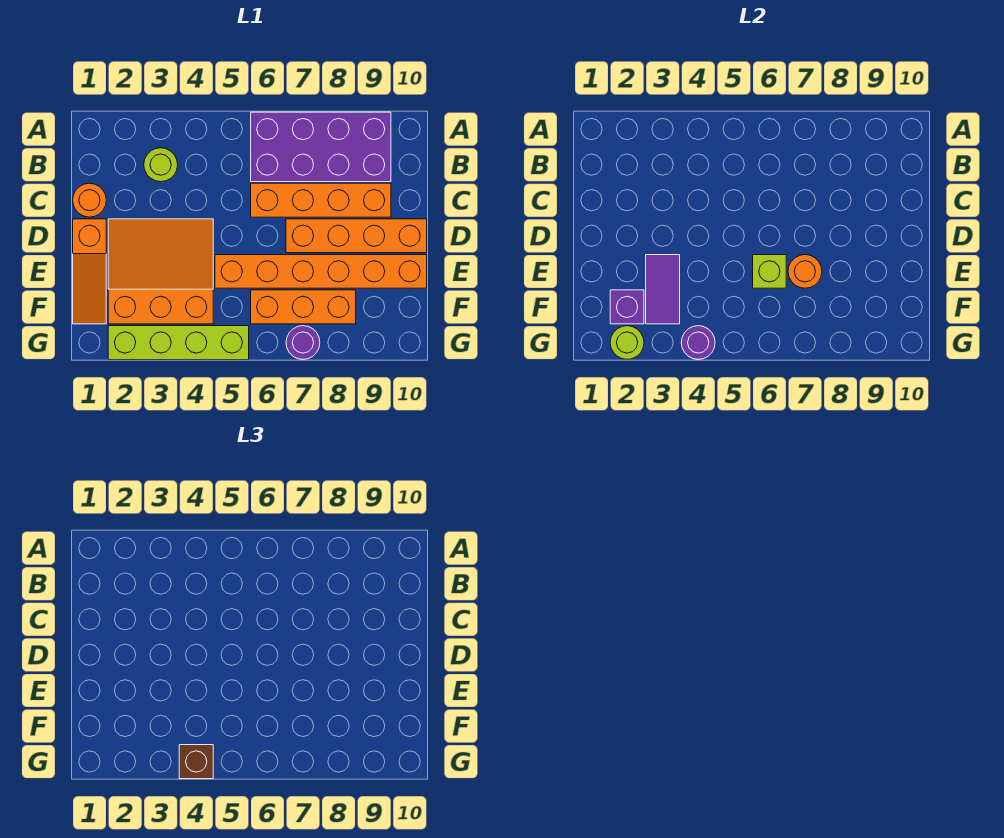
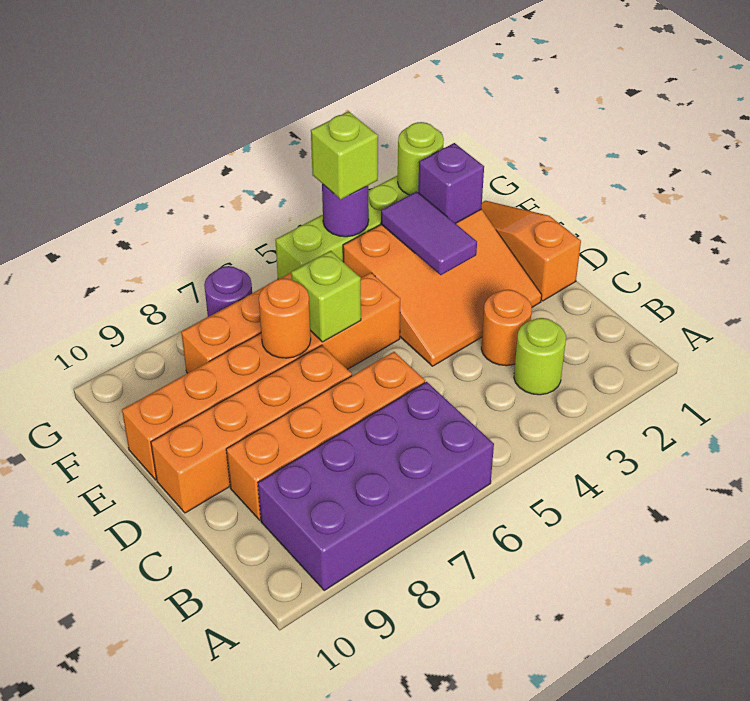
orange round brick C1 level 1 -> orange round brick C3 level 1
brown brick G4 level 3 -> lime brick G4 level 3

